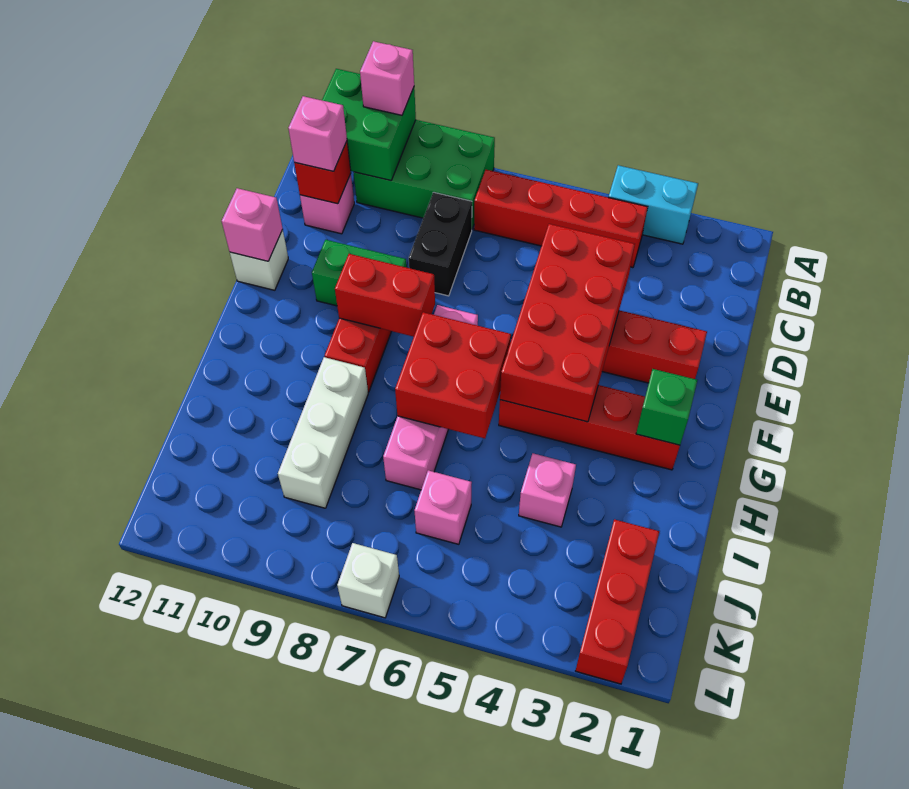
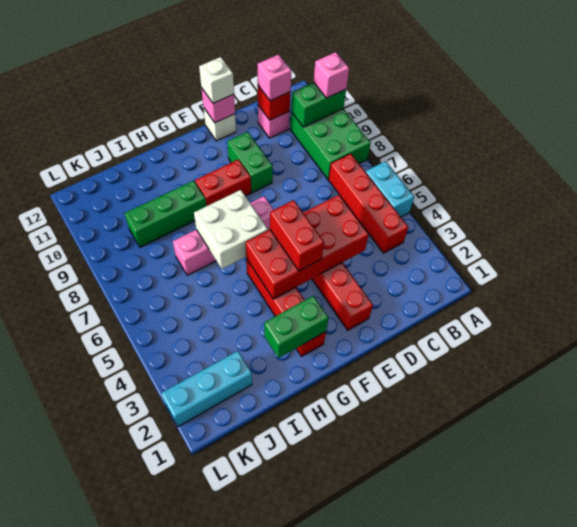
cyan brick A3:A4 level 1 -> cyan brick A5:A6 level 1
green brick A10:B11 level 2 -> green brick A10:B10 level 2
black brick C8:D8 level 1 -> none
red brick F8:F9 level 2 -> red brick F4:F5 level 3
green brick G2 level 2 -> green brick G2:H2 level 2
red brick G6:H7 level 2 -> white brick G6:H7 level 2
white brick H9:J9 level 1 -> green brick H9:J9 level 1
pink brick I4 level 1 -> none
red brick J2:L2 level 1 -> cyan brick J2:L2 level 1
pink brick J6 level 1 -> none
white brick L7 level 1 -> white brick E12 level 3

